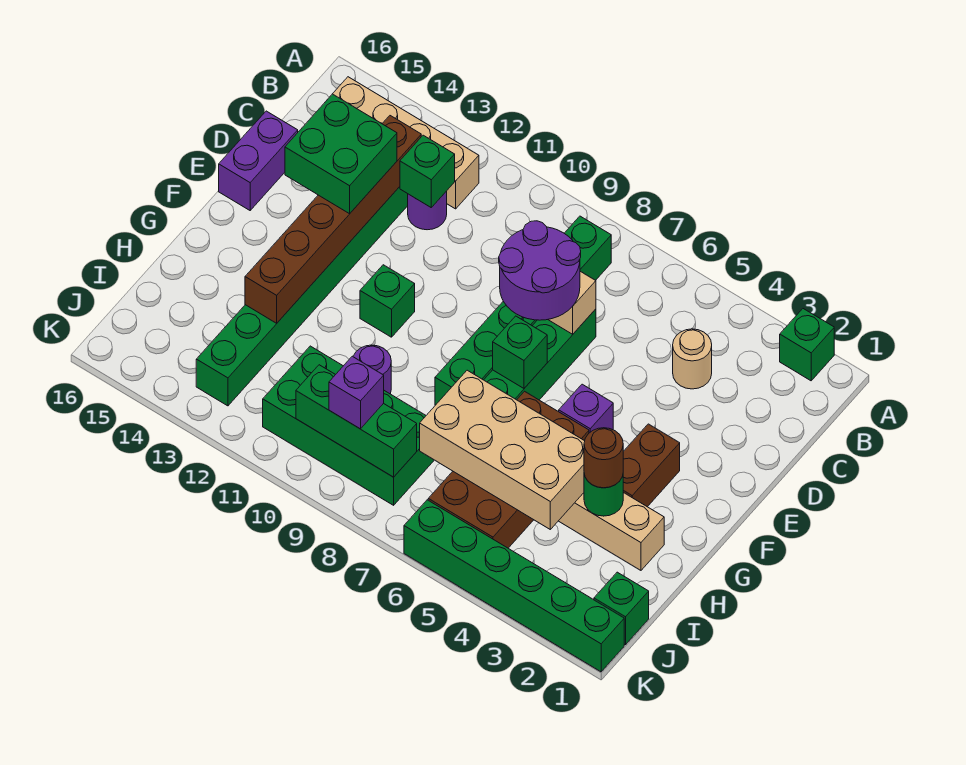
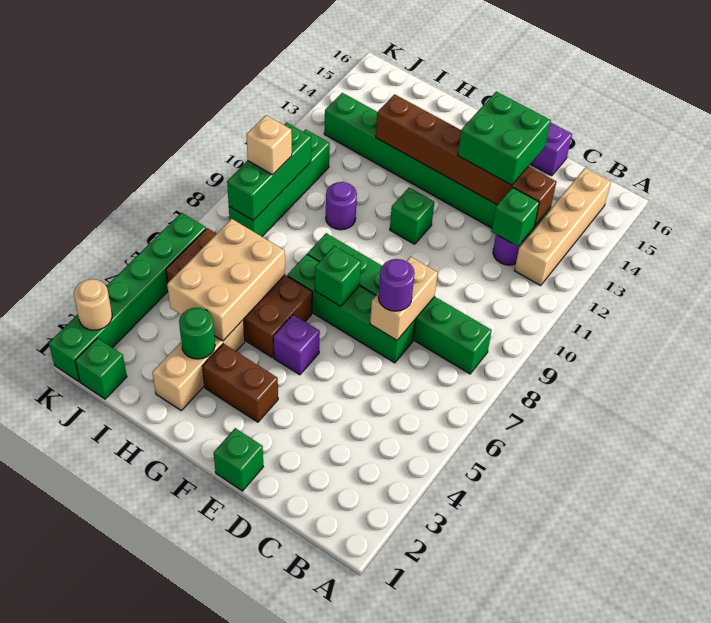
green brick A2 level 1 -> green brick E1 level 1
tan round brick C4 level 1 -> tan round brick K2 level 2
purple round brick D7:E8 level 3 -> purple round brick D7 level 3
brown round brick H3 level 3 -> none
tan brick H4:I7 level 2 -> tan brick H4:I6 level 2
green brick I8:J11 level 1 -> green brick J8:J11 level 1
purple brick J9 level 3 -> tan brick J9 level 3

